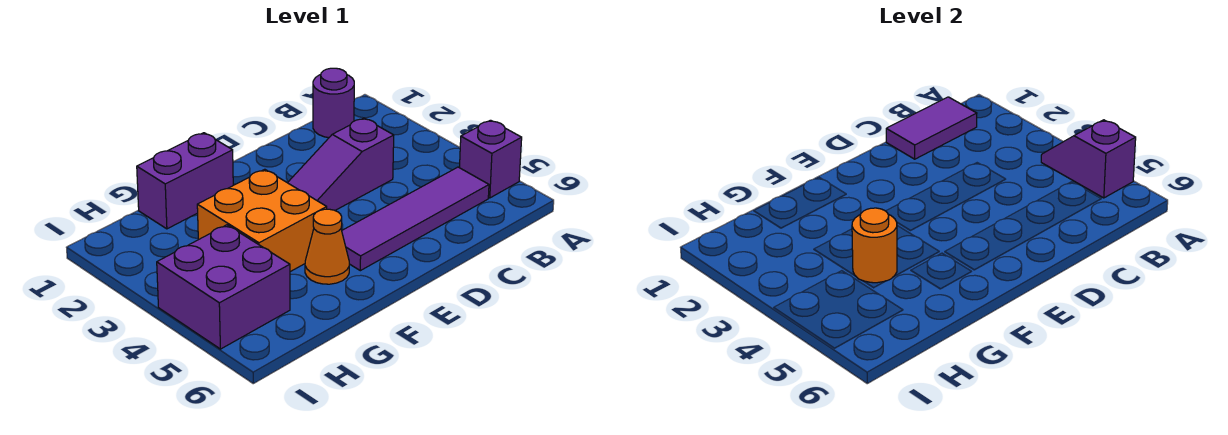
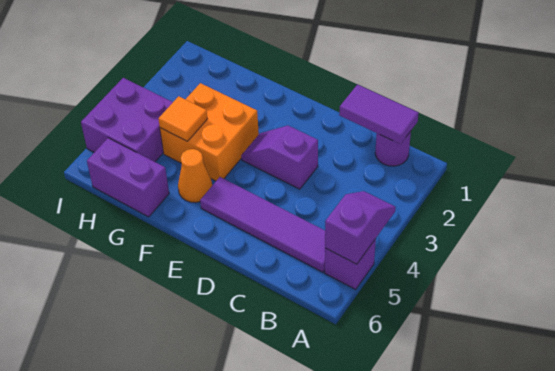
purple slope C3:E3 level 1 top C -> purple slope D3:E3 level 1 top D
purple brick F1:G1 level 1 -> purple brick G6:H6 level 1
orange round brick G4 level 2 -> orange tile G4 level 2

